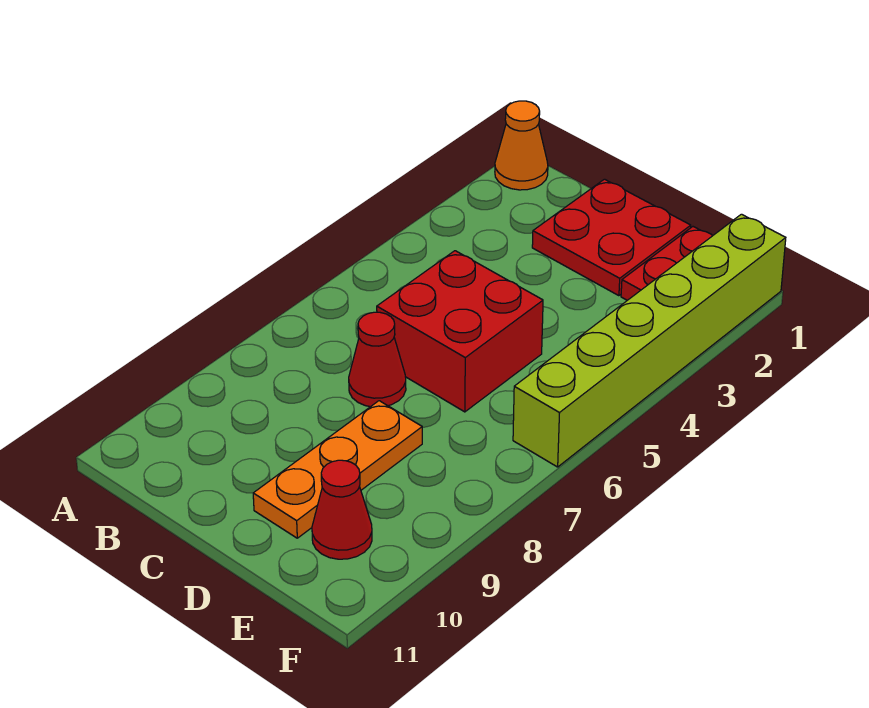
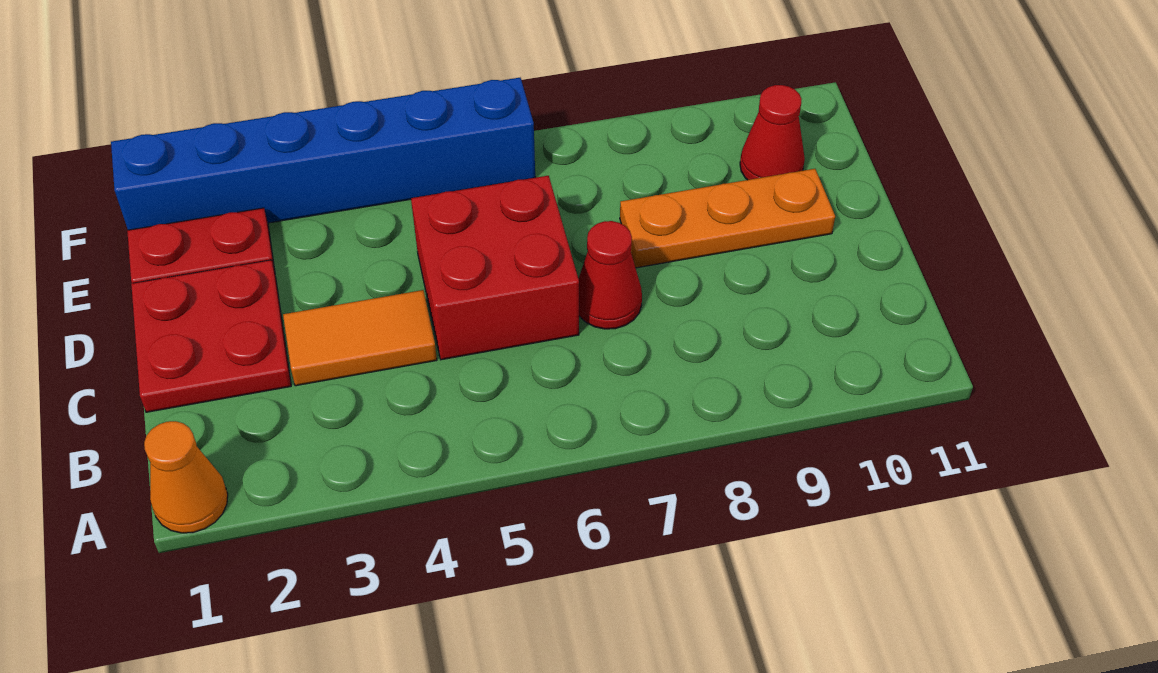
none -> orange tile C3:C4 level 1
lime brick F1:F6 level 1 -> blue brick F1:F6 level 1

